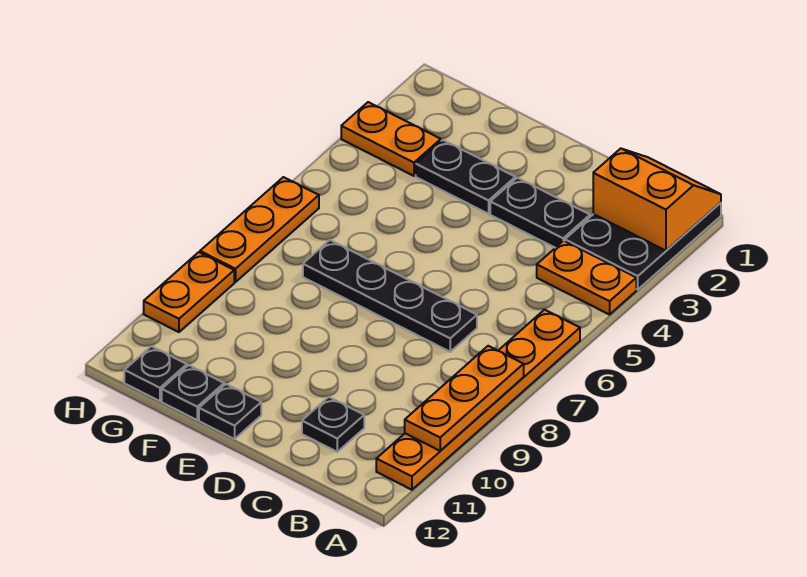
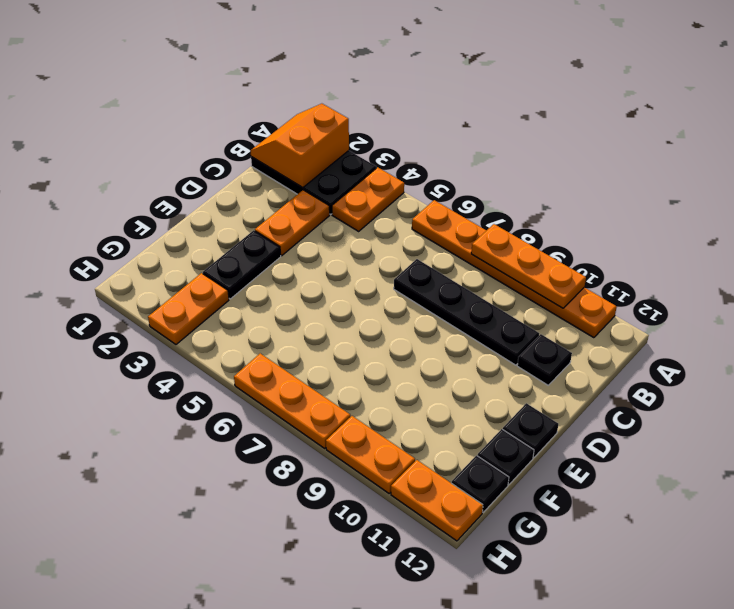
black plate C3:D3 level 1 -> orange plate C3:D3 level 1
black plate C7:F7 level 1 -> black plate C7:C10 level 1
none -> orange plate H11:H12 level 1

